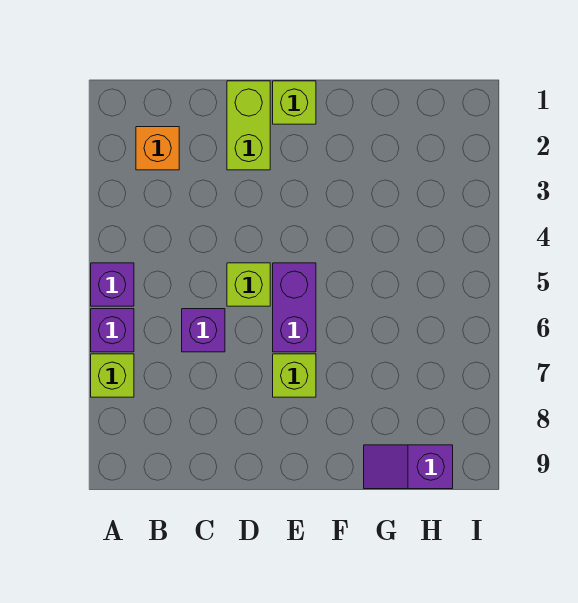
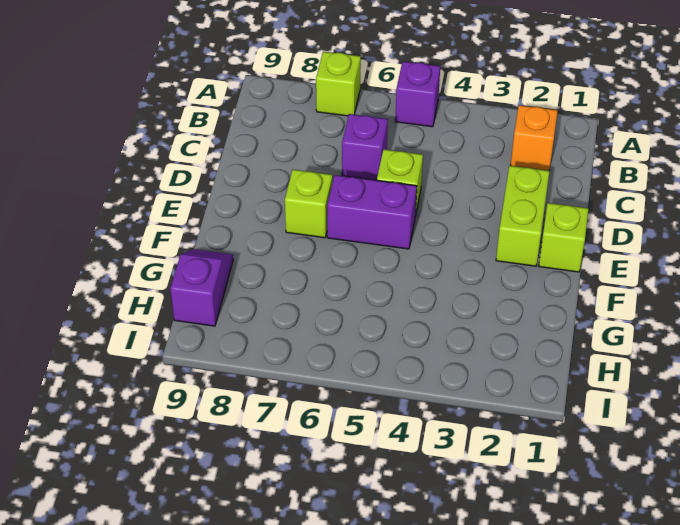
purple brick A6 level 1 -> none
lime brick D1:D2 level 1 -> lime brick D2:E2 level 1

